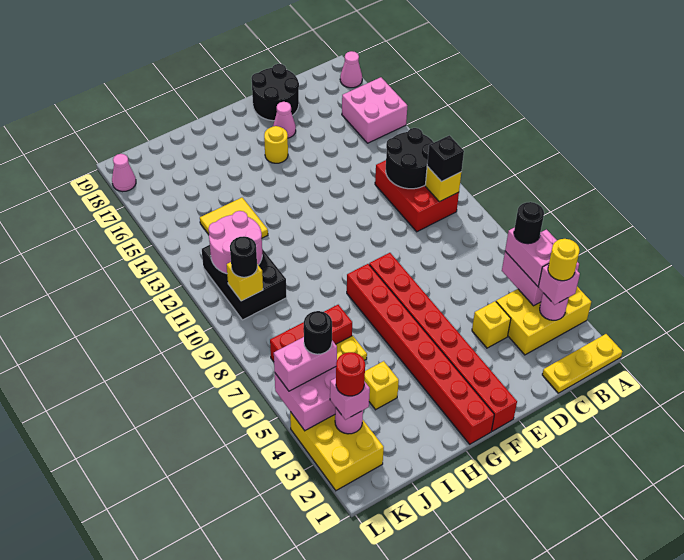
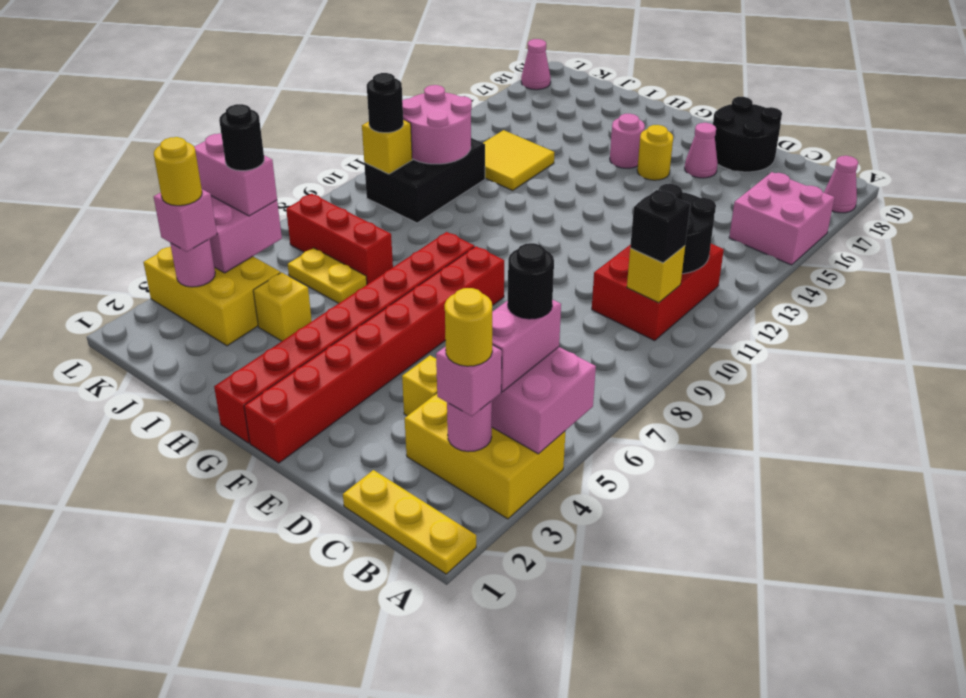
none -> pink round brick G16 level 1
yellow brick K2:L4 level 1 -> yellow brick J3:L4 level 1
red round brick K3 level 4 -> yellow round brick K3 level 4

